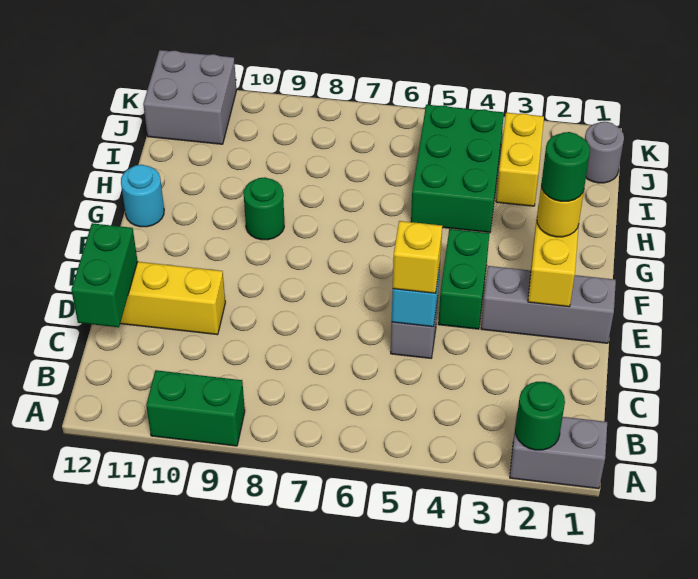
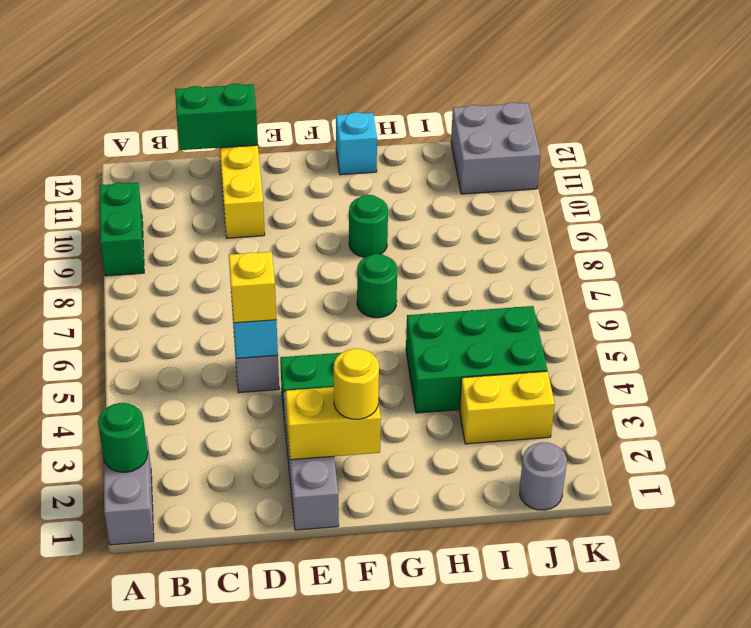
green round brick F2 level 4 -> green round brick G7 level 1
cyan round brick G12 level 1 -> cyan brick G12 level 1

